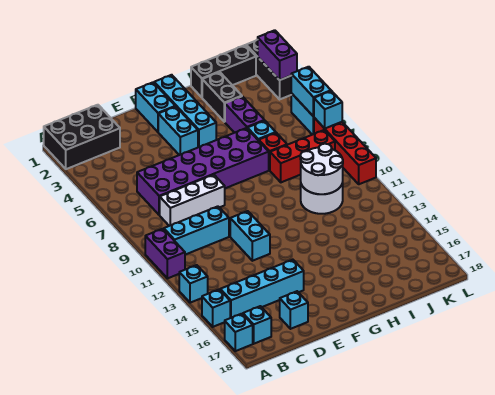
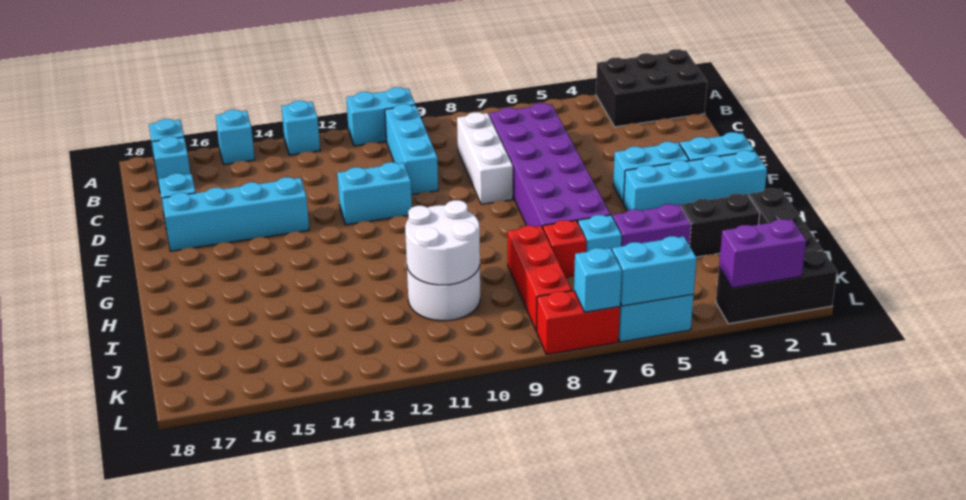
black brick A1:C2 level 1 -> black brick A1:B3 level 1
purple brick A10:A11 level 1 -> cyan brick A10:A11 level 1
cyan brick B15:E15 level 1 -> cyan brick E14:E17 level 1
red brick L7:L10 level 1 -> red brick L7:L8 level 1

